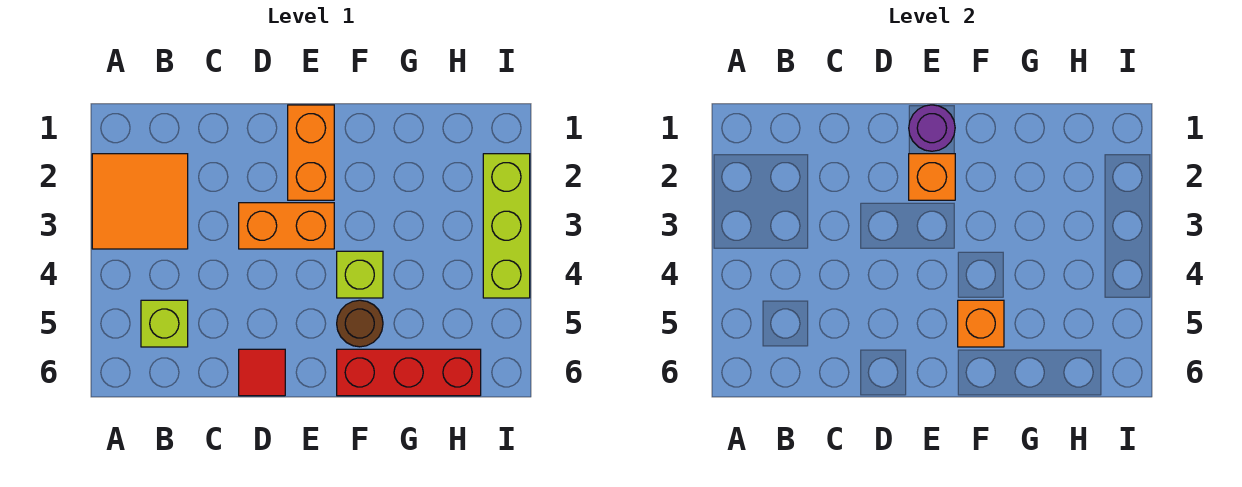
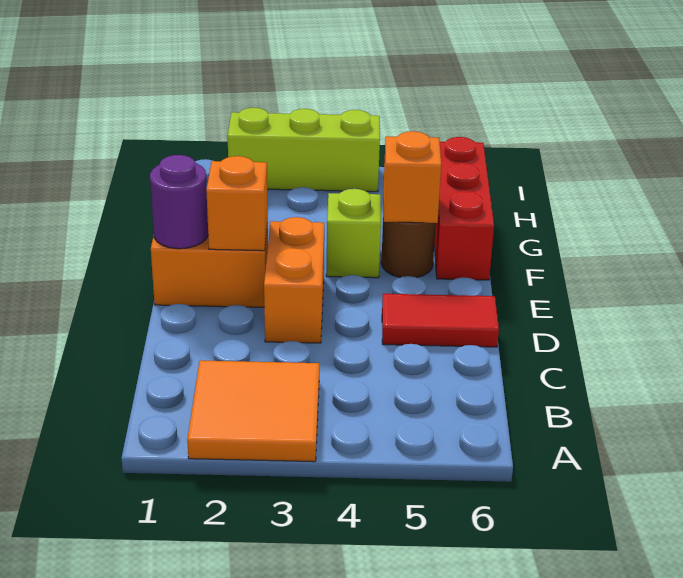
lime brick B5 level 1 -> none
red tile D6 level 1 -> red tile D5:D6 level 1

